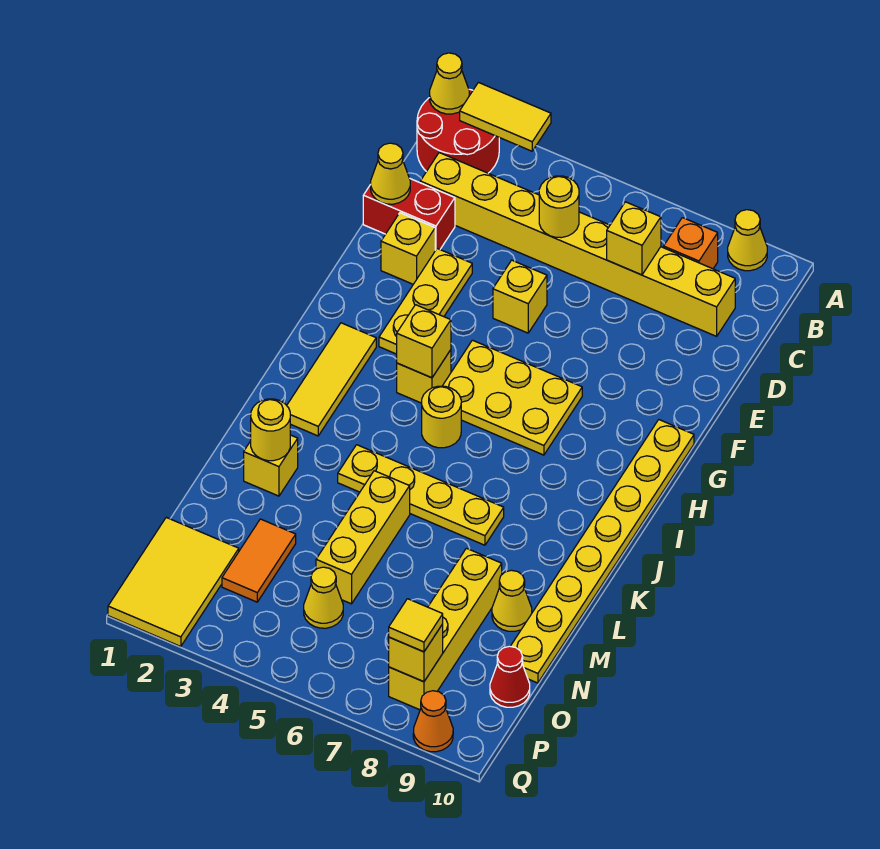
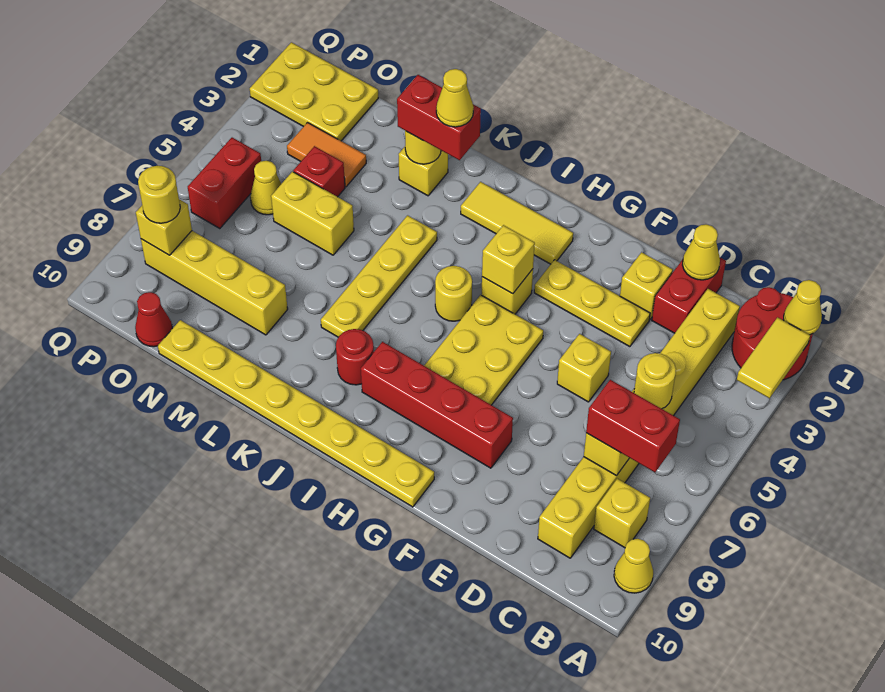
none -> red brick B7:C7 level 3
orange brick B8 level 1 -> yellow brick B8 level 1
none -> red brick F8:I8 level 1
none -> red round brick J8 level 1
none -> red brick K2:L2 level 3
yellow brick L5:N5 level 1 -> yellow brick M5:N5 level 1
yellow cone M9 level 1 -> yellow cone K2 level 4
none -> red brick N4 level 1
yellow tile O1:Q2 level 1 -> yellow plate O1:Q2 level 1
none -> red brick P5:P6 level 1
yellow tile P8 level 3 -> yellow round brick P8 level 3
orange cone Q9 level 1 -> none

